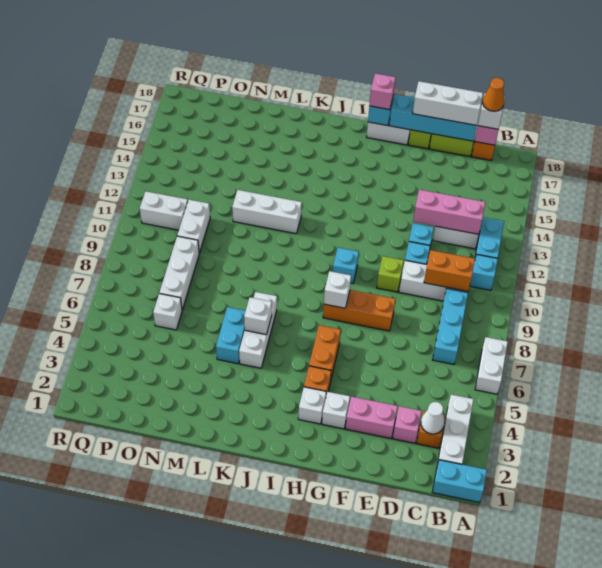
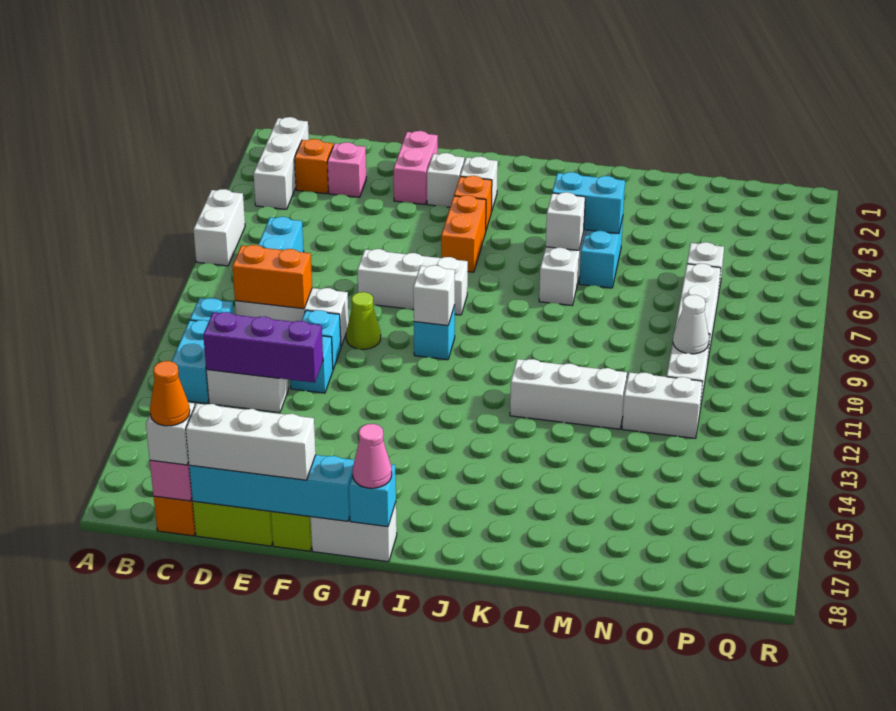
cyan brick A1:B1 level 1 -> cyan brick K5:L5 level 2
white cone C3 level 2 -> white cone O10 level 2
pink brick C13:E13 level 2 -> purple brick C13:E13 level 2
pink brick E3:F3 level 1 -> pink brick F2:F3 level 1
orange brick F8:H8 level 1 -> white brick F8:H8 level 1
lime brick F10 level 1 -> lime cone F10 level 1
white brick H8 level 2 -> white brick H10 level 2
pink brick H18 level 3 -> pink cone H18 level 3
white brick P11:Q11 level 1 -> white brick N12:O12 level 1

